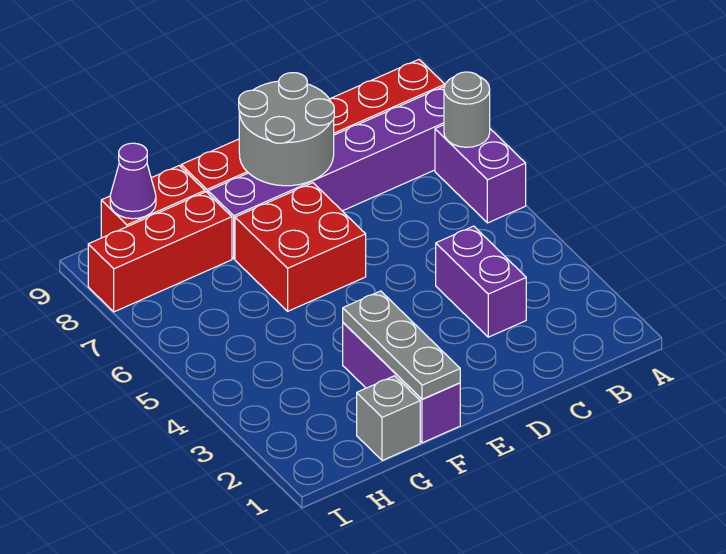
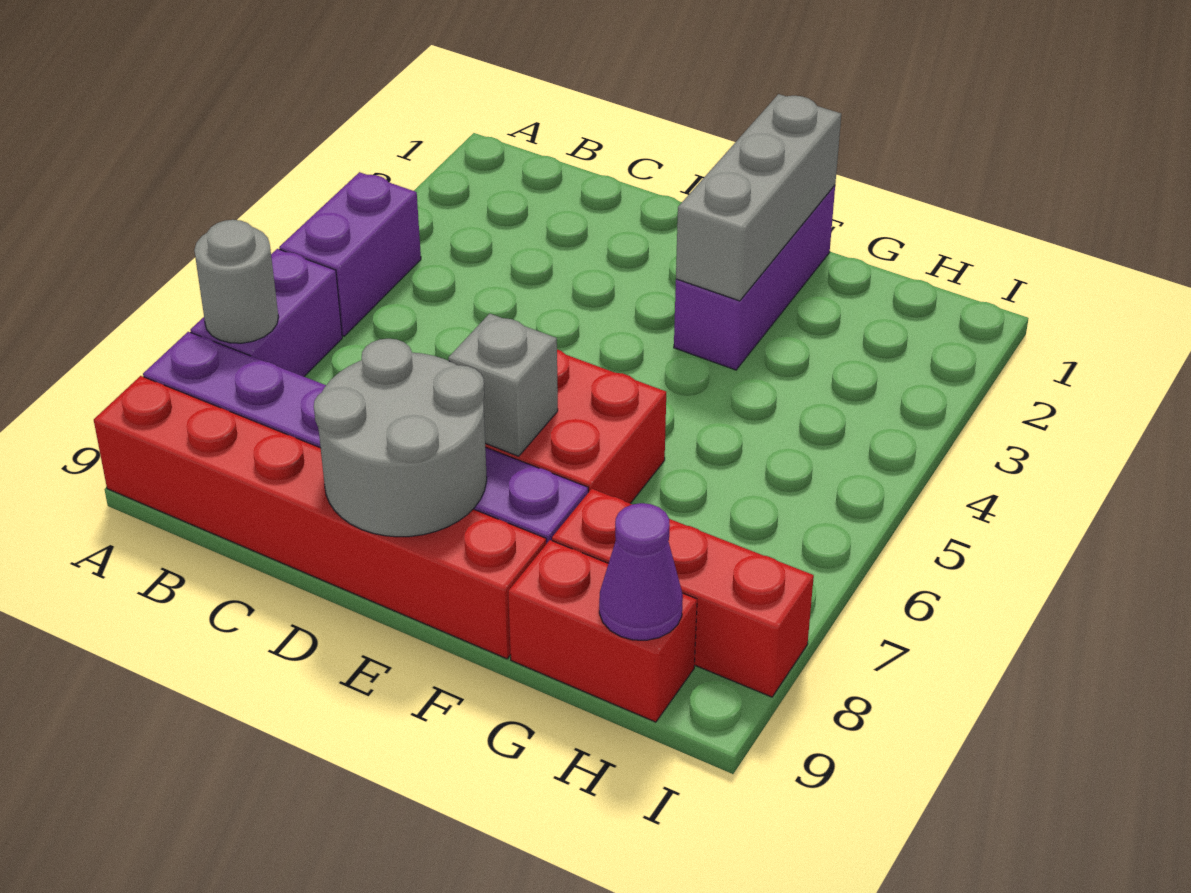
purple brick C3:C4 level 1 -> purple brick A4:A5 level 1
grey plate F1:F3 level 2 -> grey brick F1:F3 level 2
grey brick G1 level 1 -> grey brick E7 level 2

